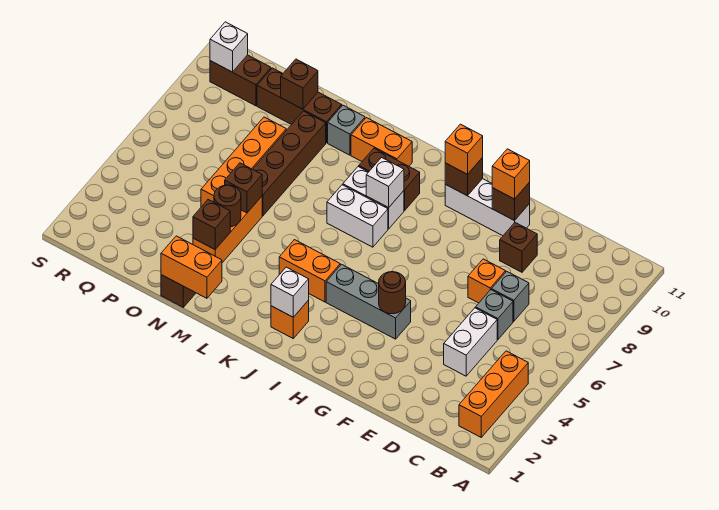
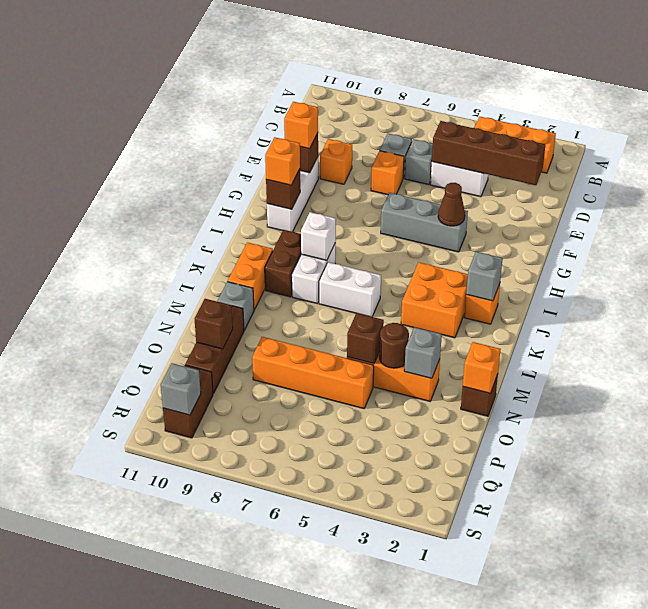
brown brick E9 level 1 -> orange brick E9 level 1
grey brick G4:I4 level 1 -> grey brick G4:G6 level 1
brown round brick G4 level 2 -> brown cone G4 level 2
white brick J2 level 2 -> grey brick J2 level 2
orange brick J4:K4 level 1 -> orange brick J3:K4 level 1
white brick J7:K7 level 1 -> white brick K6:K7 level 1
orange brick M1:N1 level 2 -> orange brick N1 level 2
brown brick N3 level 2 -> grey brick N3 level 2
brown brick N6:N9 level 1 -> brown brick D2:D5 level 2
white brick R10 level 2 -> grey brick R10 level 2

